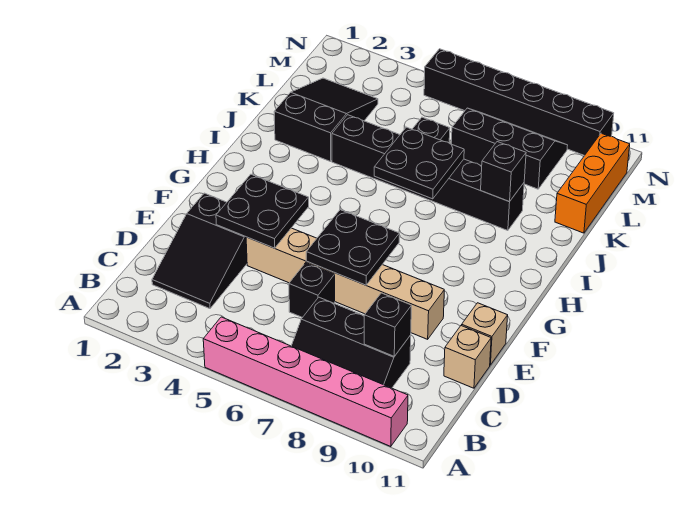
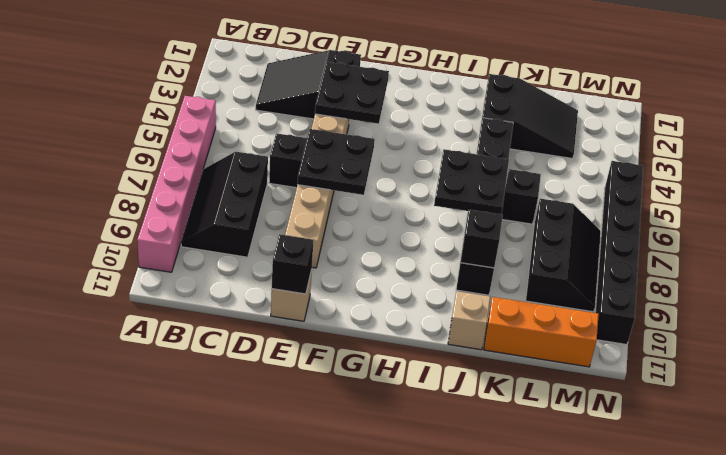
black brick C9 level 2 -> black brick E11 level 2
tan brick D11 level 1 -> tan brick J11 level 1

